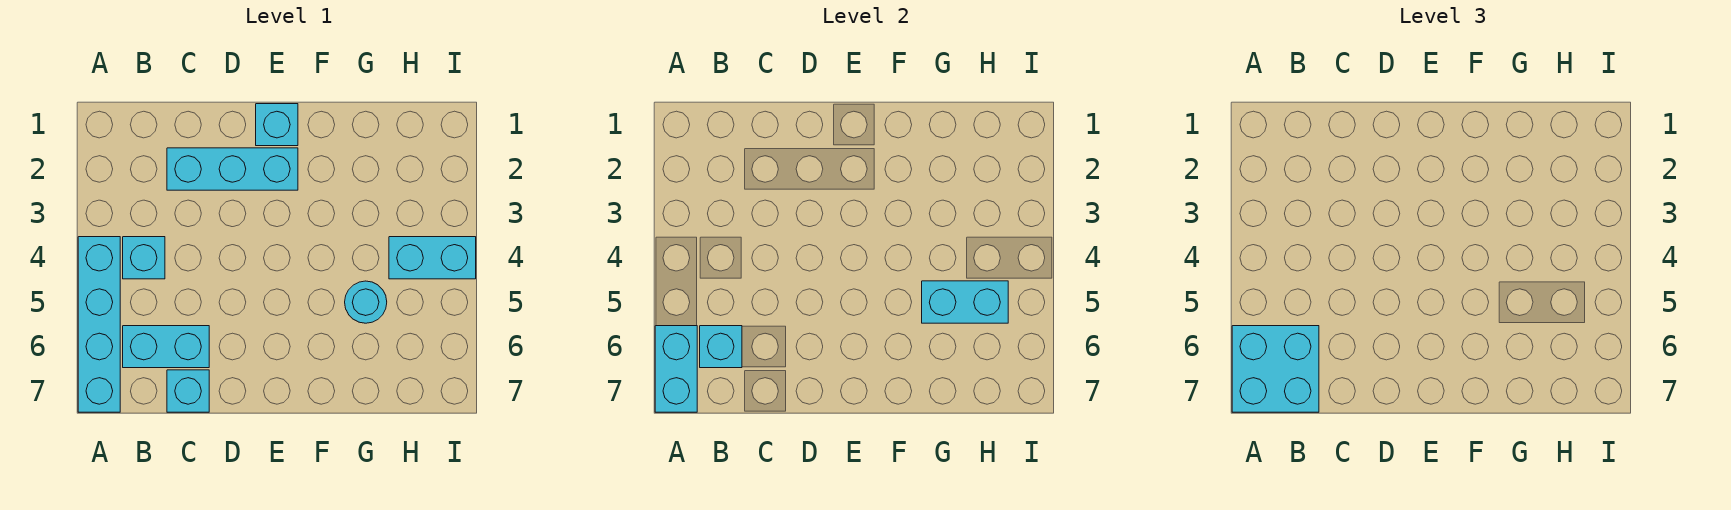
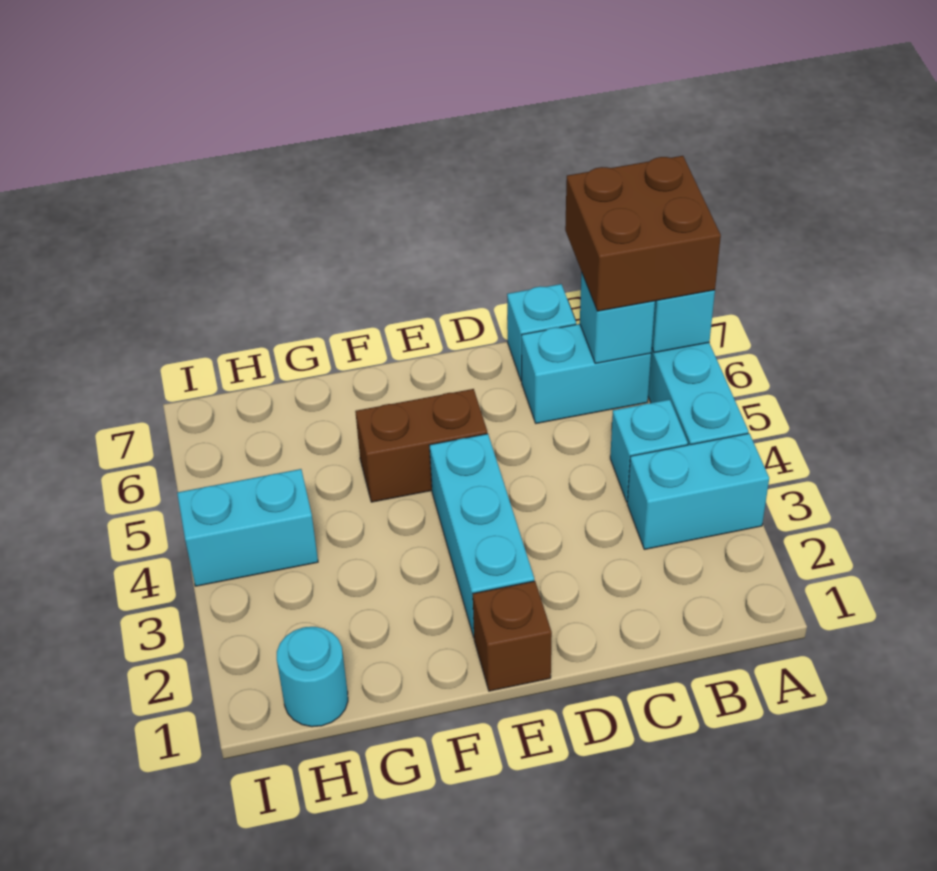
cyan brick A6:B7 level 3 -> brown brick A6:B7 level 3
cyan brick C2:E2 level 1 -> cyan brick E2:E4 level 1
cyan brick E1 level 1 -> brown brick E1 level 1
none -> brown brick E5:F5 level 1
cyan round brick G5 level 1 -> cyan round brick H1 level 1
cyan brick G5:H5 level 2 -> cyan brick A3:B3 level 1

